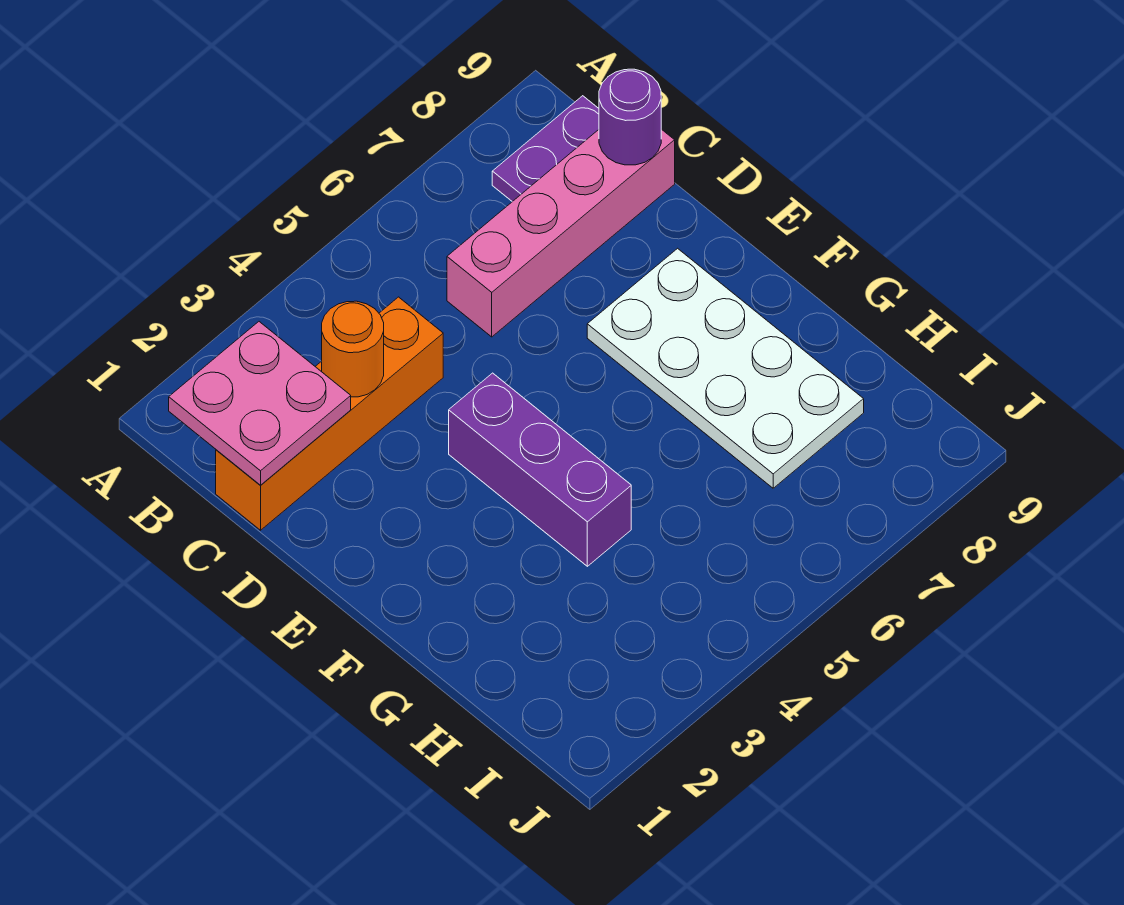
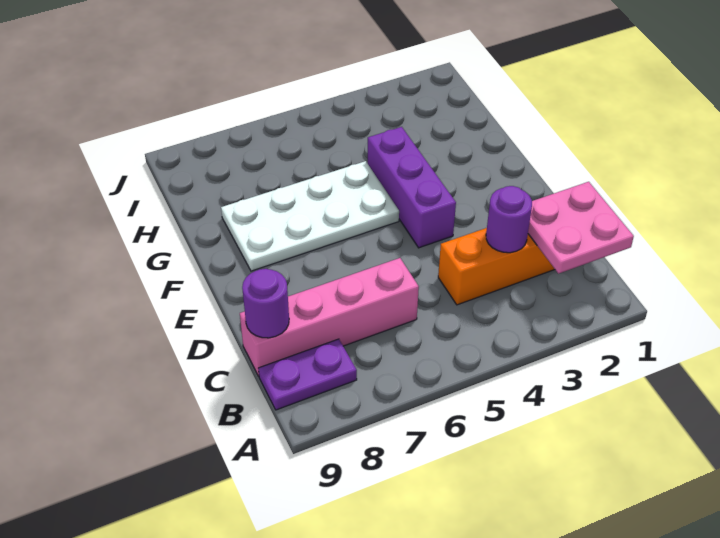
orange round brick C3 level 2 -> purple round brick C3 level 2
white plate E7:H8 level 1 -> white plate F5:G8 level 1

